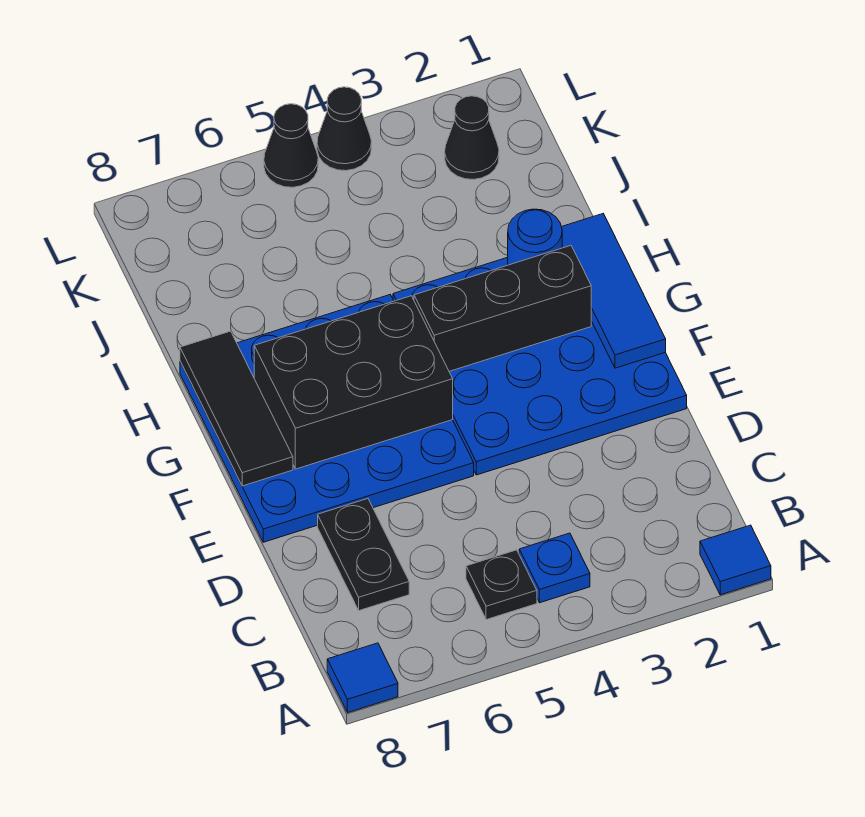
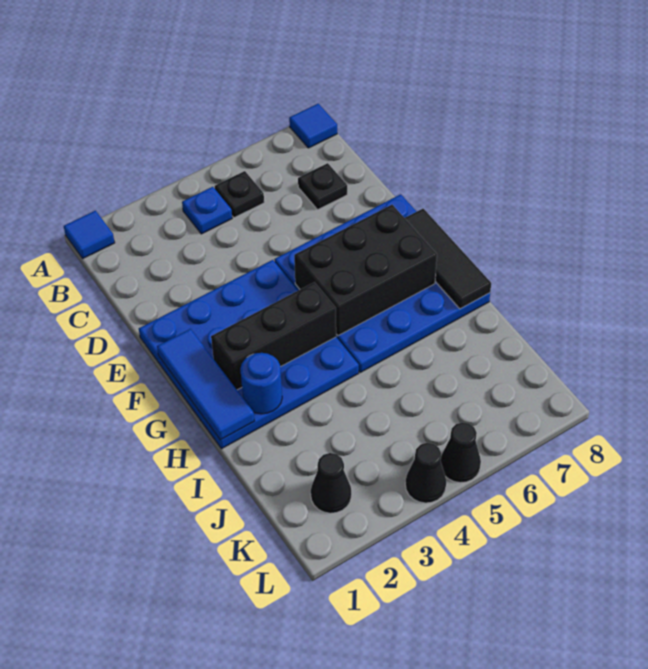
black plate C7:D7 level 1 -> black plate C7 level 1

